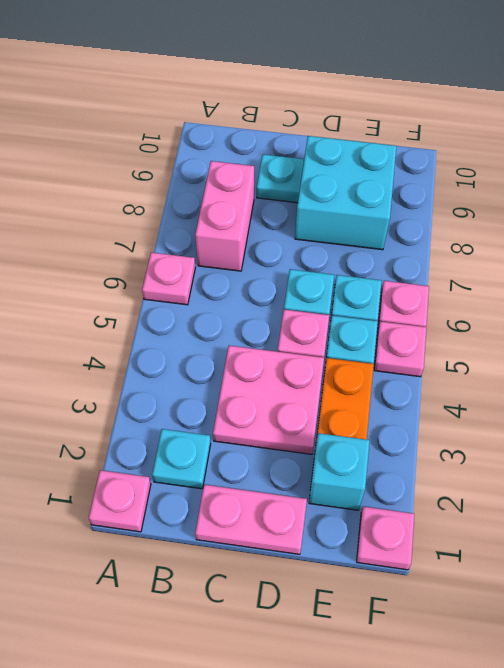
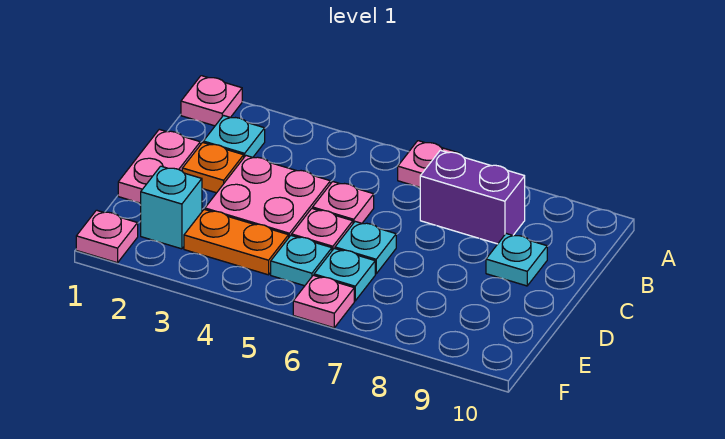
pink brick B7:B8 level 1 -> purple brick B7:B8 level 1
none -> orange plate C2 level 1
cyan brick D8:E9 level 1 -> none
pink plate F5 level 1 -> pink plate C5 level 1

